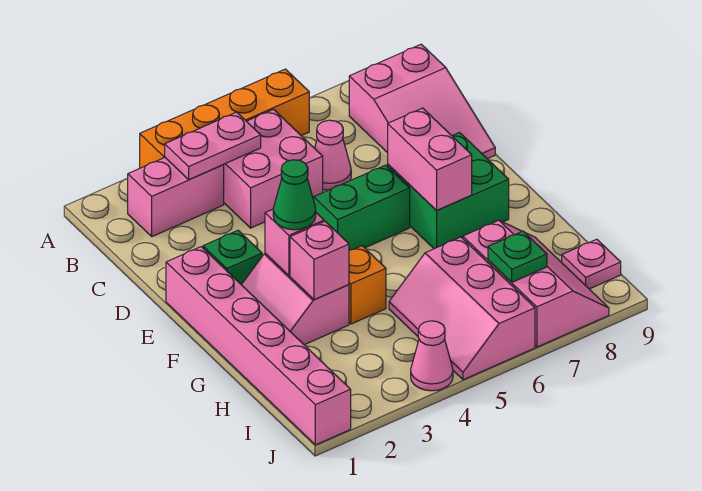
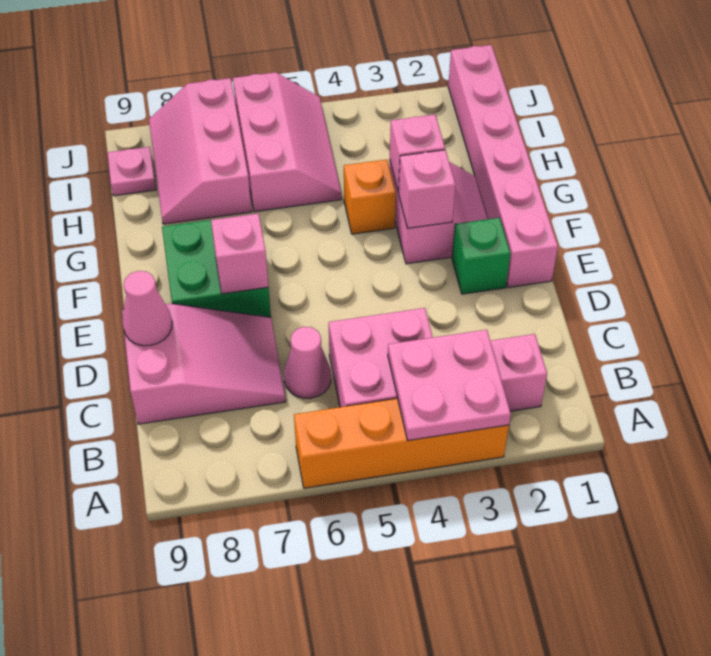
pink plate B3:B4 level 2 -> pink plate A3:B4 level 2
pink slope B8:D9 level 1 top B -> pink slope C7:D9 level 1 top 9
green brick E5:E6 level 1 -> none
pink brick E7:F7 level 2 -> pink brick E7 level 2
green cone F3 level 3 -> none
green plate I7 level 2 -> none
pink cone J4 level 1 -> pink cone D9 level 2

